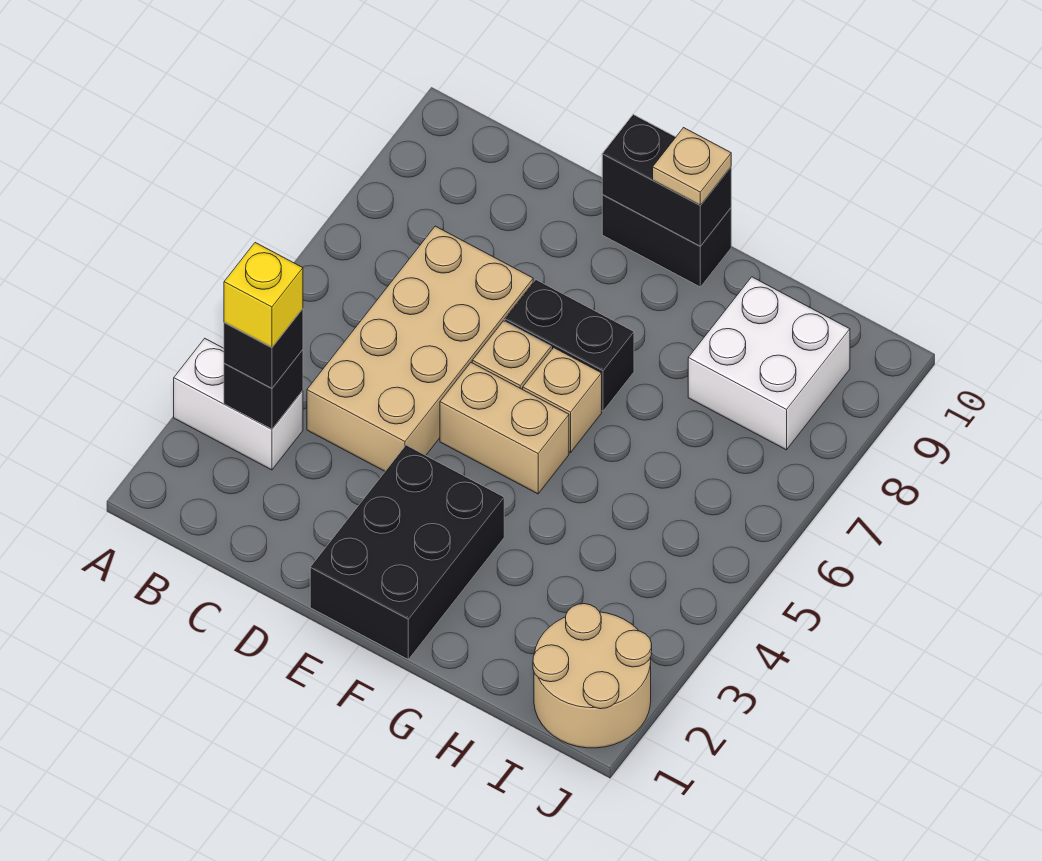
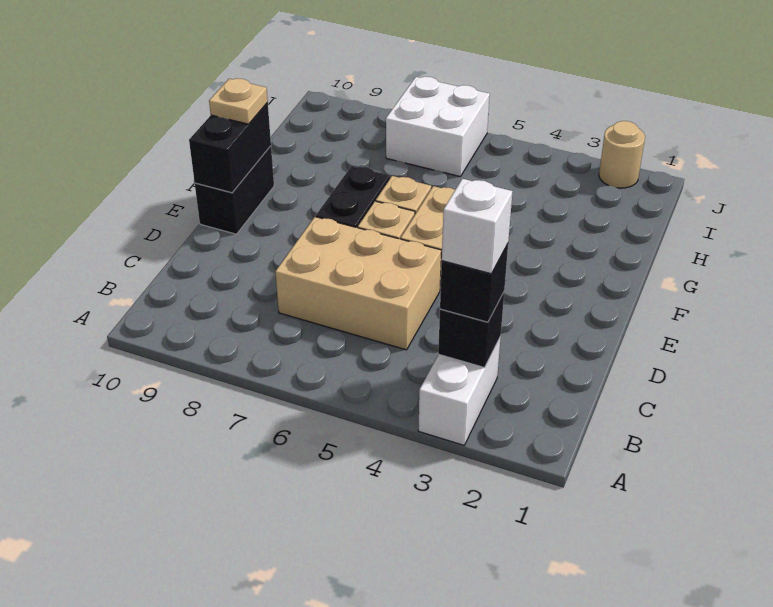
yellow brick B3 level 4 -> white brick B3 level 4
tan brick C4:D7 level 1 -> tan brick C5:D7 level 1
black brick E1:F3 level 1 -> none
white brick H8:I9 level 1 -> white brick I6:J7 level 1
tan round brick I1:J2 level 1 -> tan round brick J2 level 1

